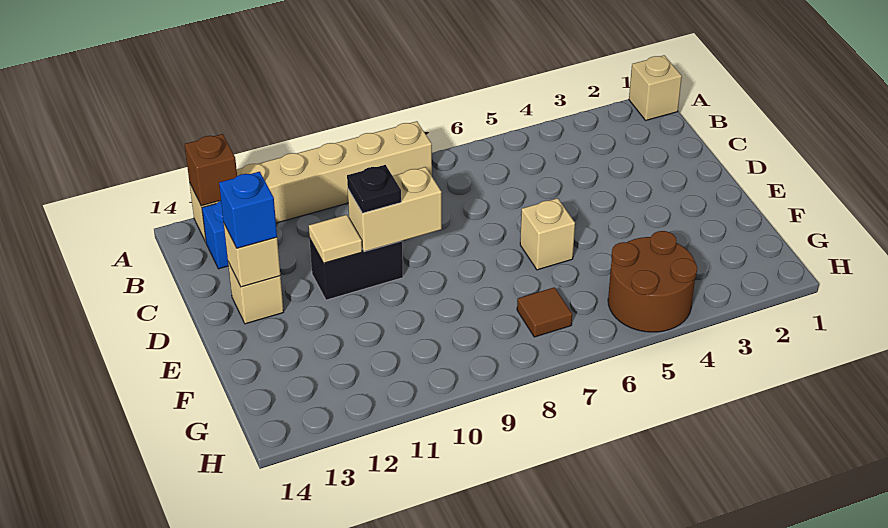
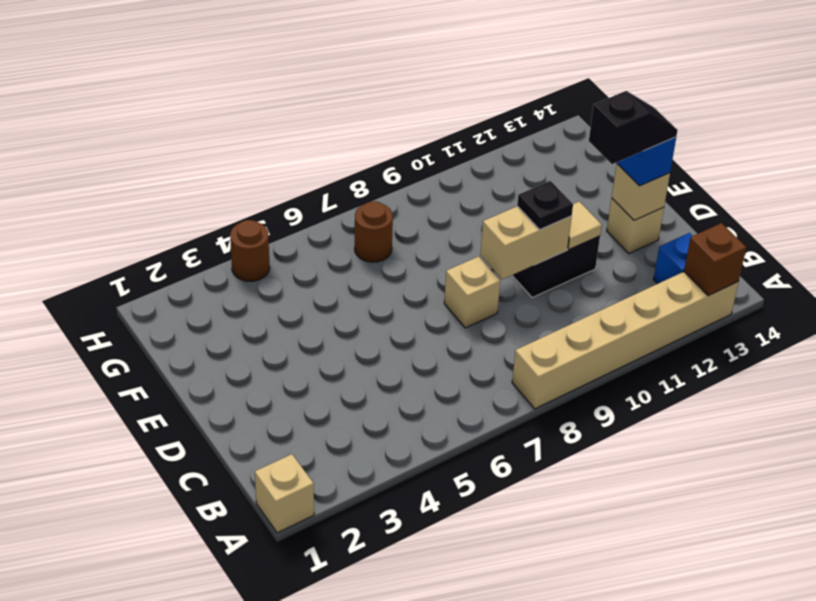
none -> black slope D12:D13 level 4 top 12
tan brick E6 level 1 -> tan brick D8 level 1
brown round brick G4:H5 level 1 -> brown round brick H4 level 1
brown tile G7 level 1 -> brown round brick G7 level 1

